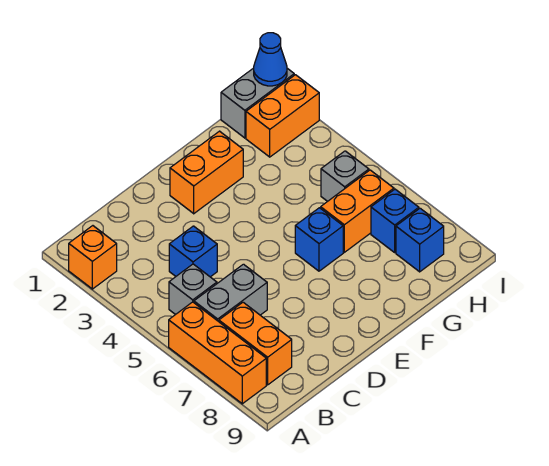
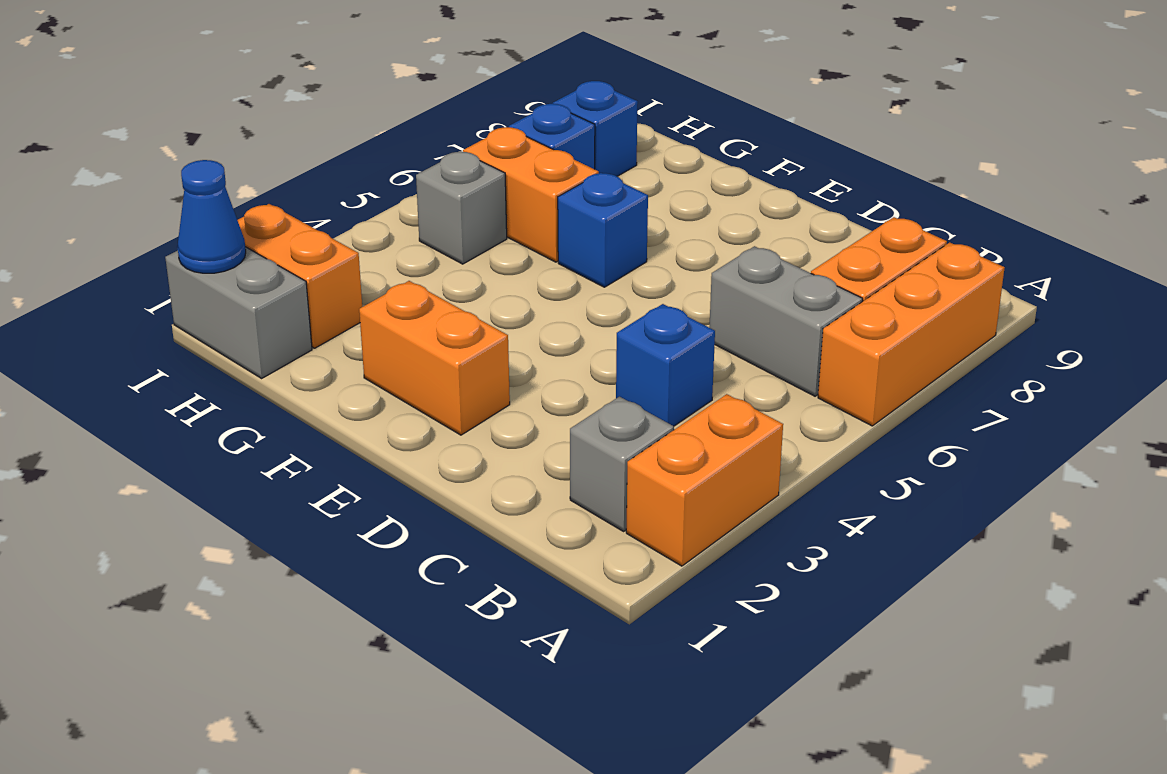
orange brick A2 level 1 -> orange brick A2:A3 level 1
grey brick B5 level 1 -> grey brick B2 level 1

